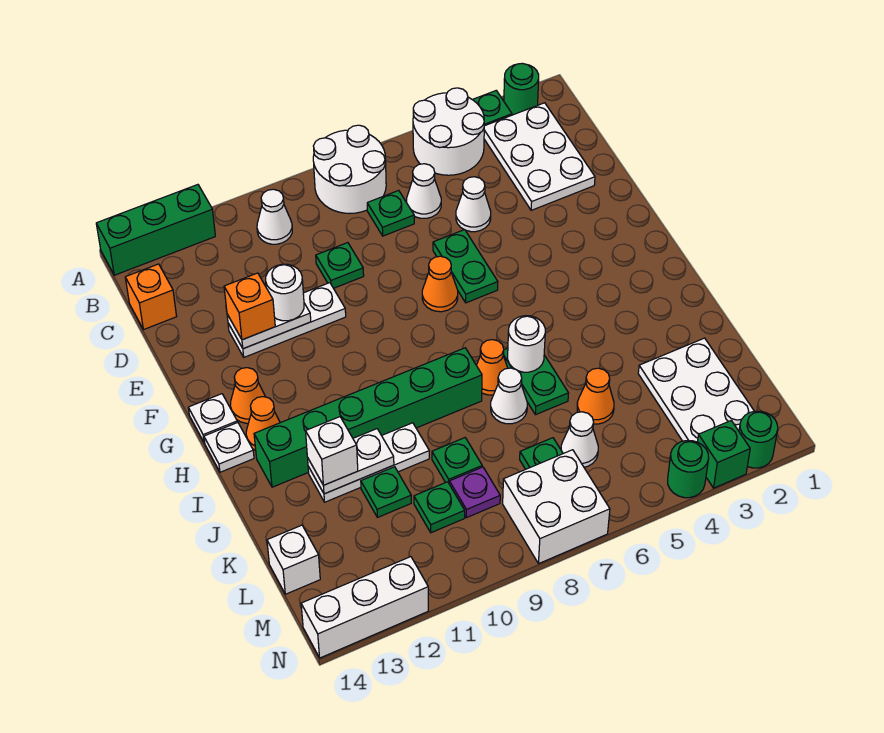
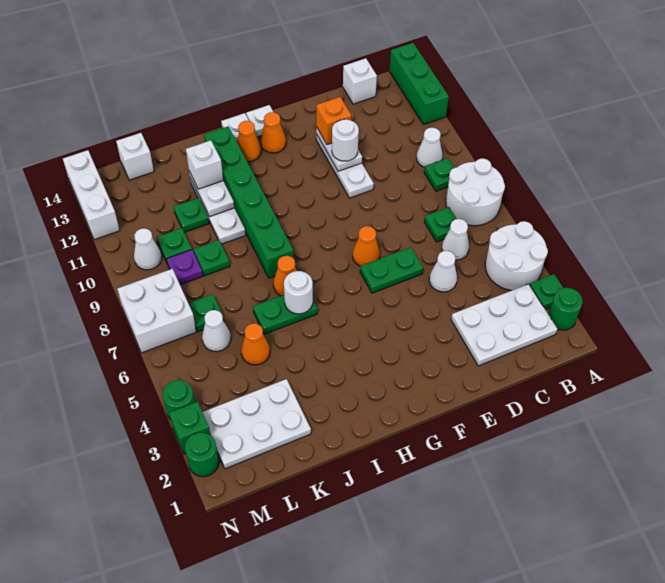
orange brick C14 level 1 -> white brick C14 level 1
green plate D9 level 1 -> green plate B9 level 1
white cone J7 level 1 -> white cone M10 level 1

